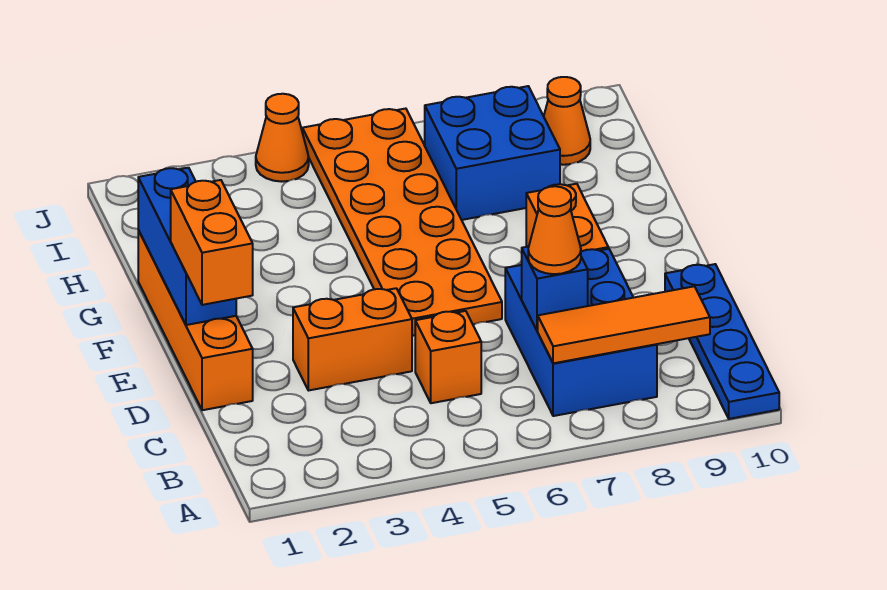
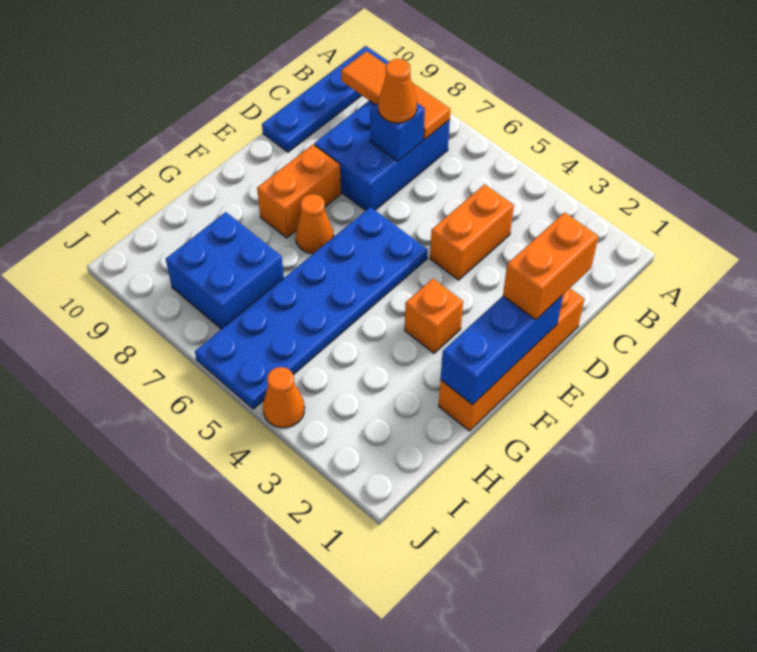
orange brick C5 level 1 -> orange brick F3 level 1
orange brick D3:D4 level 1 -> orange brick C4:D4 level 1
orange plate E5:J6 level 1 -> blue plate E5:J6 level 1
orange cone I9 level 1 -> orange cone F7 level 1

